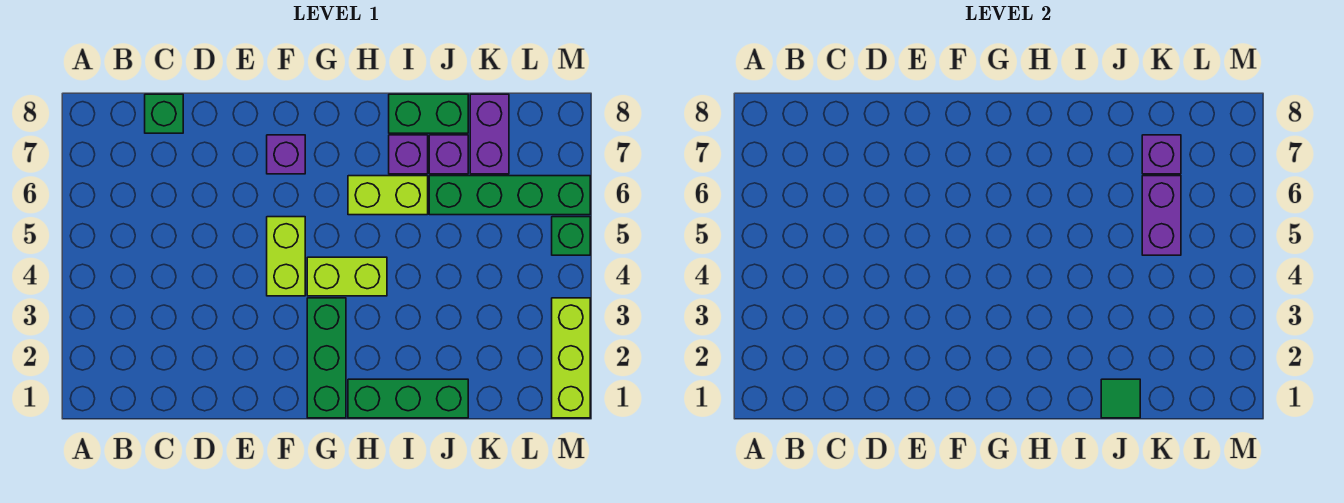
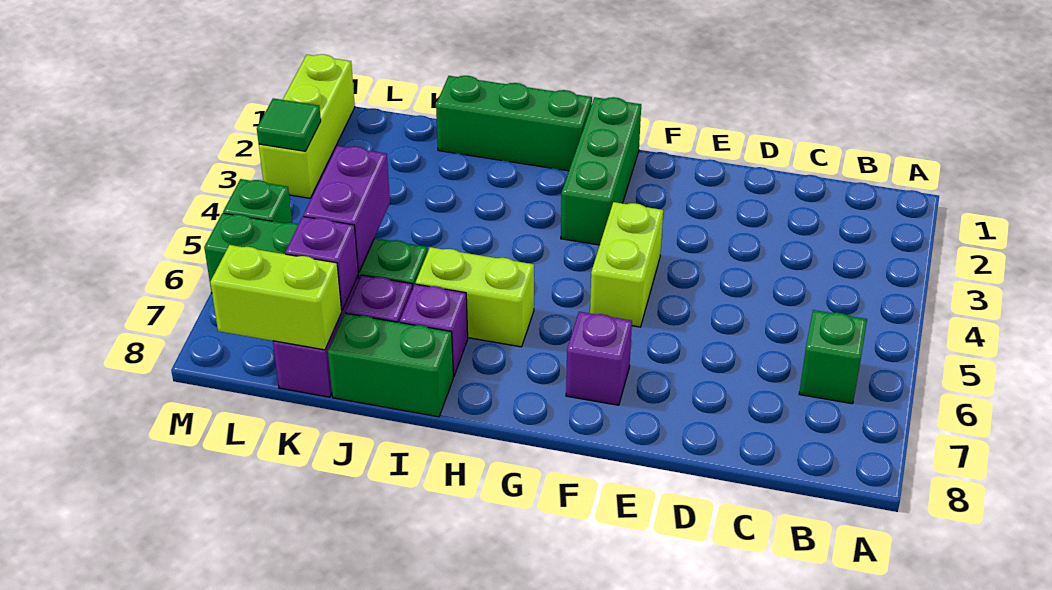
green brick C8 level 1 -> green brick B6 level 1
lime brick G4:H4 level 1 -> lime brick K8:L8 level 2
green tile J1 level 2 -> green tile M3 level 2

